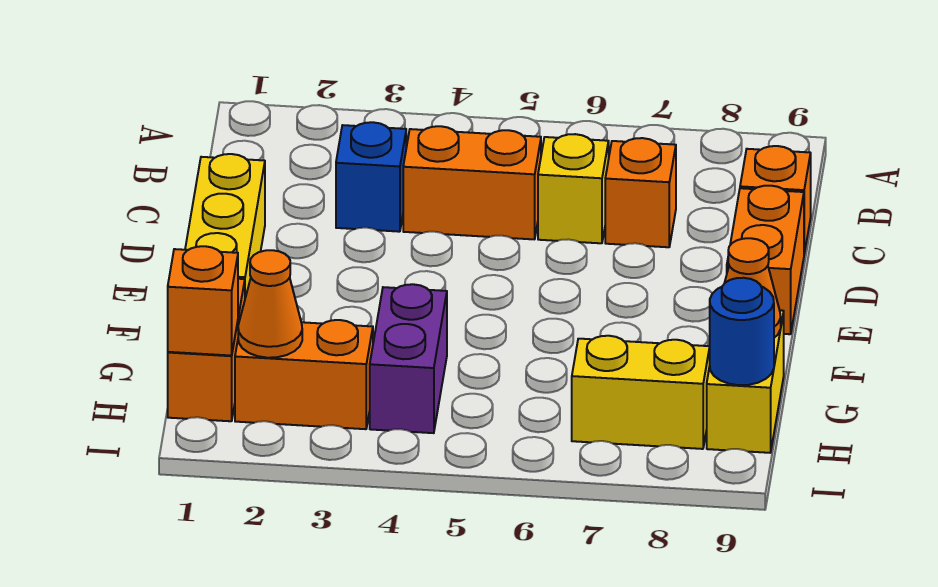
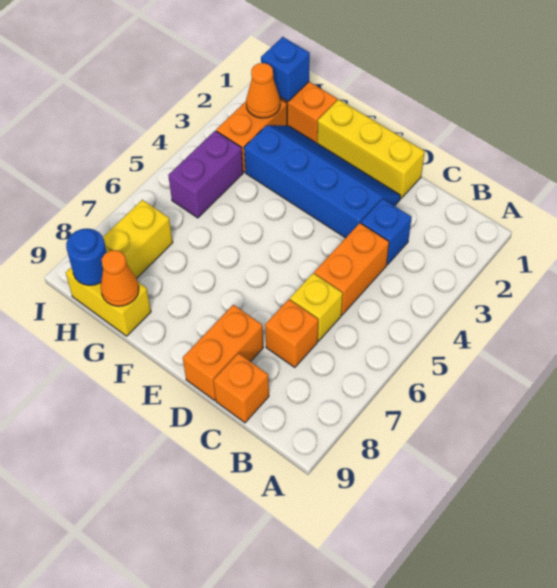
none -> blue slope D2:G3 level 1 top 3
orange brick D9:E9 level 1 -> orange brick D8:D9 level 1
purple brick G4:H4 level 1 -> purple brick H4:H5 level 1
orange brick H1 level 2 -> blue brick H1 level 2

